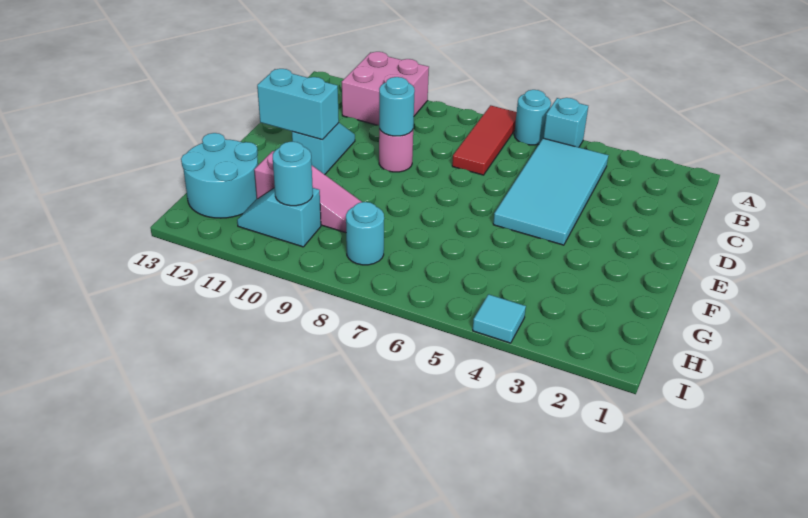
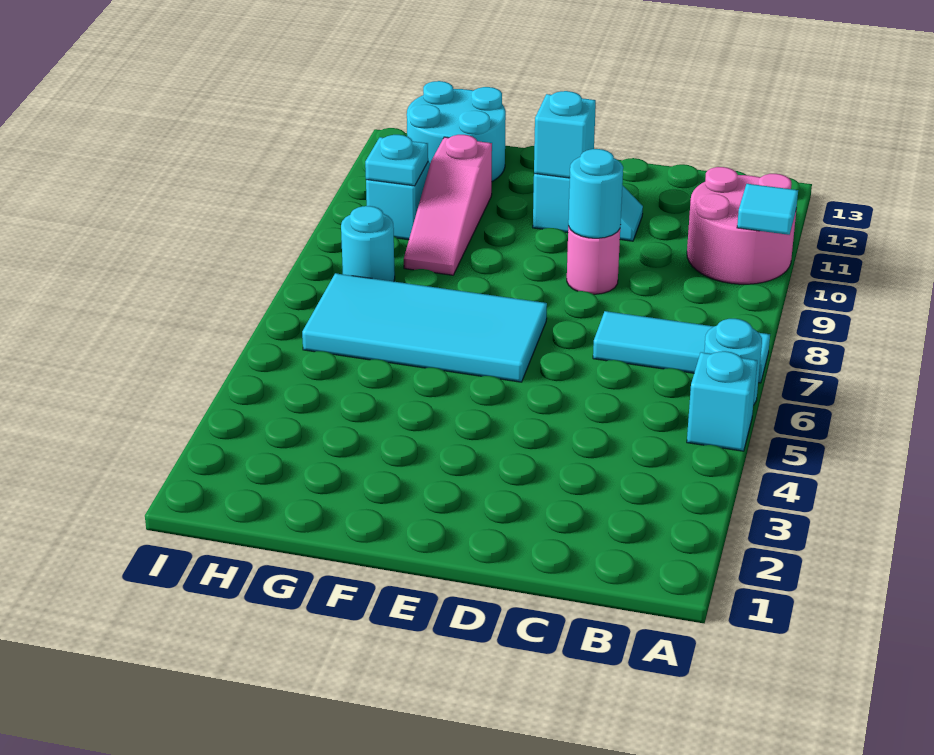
red tile A7:C7 level 1 -> cyan tile A7:C7 level 1
pink brick A10:B11 level 1 -> pink round brick A10:B11 level 1
cyan tile B4:E5 level 1 -> cyan tile E6:H7 level 1
cyan brick E11:E12 level 2 -> cyan brick E11 level 2
cyan round brick H10 level 2 -> cyan plate H10 level 2
cyan tile I4 level 1 -> cyan tile A10 level 2

